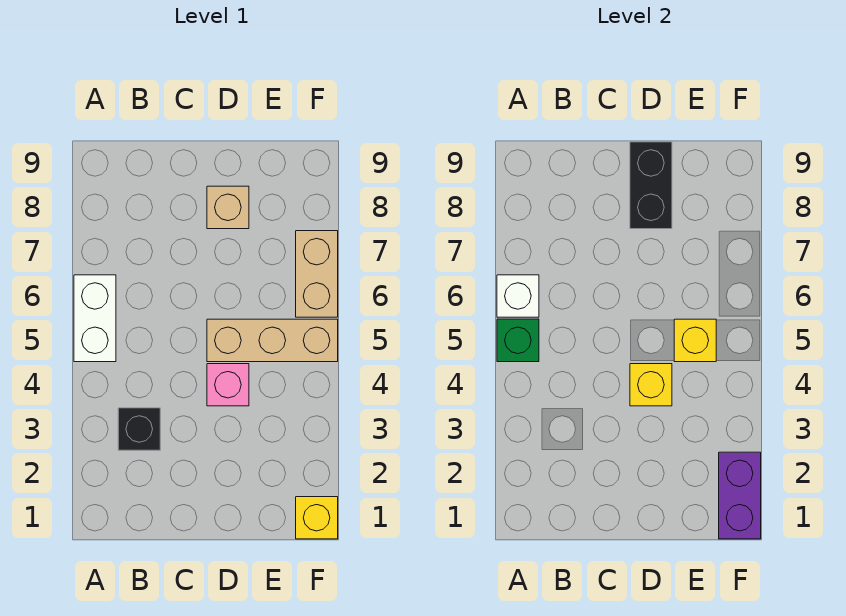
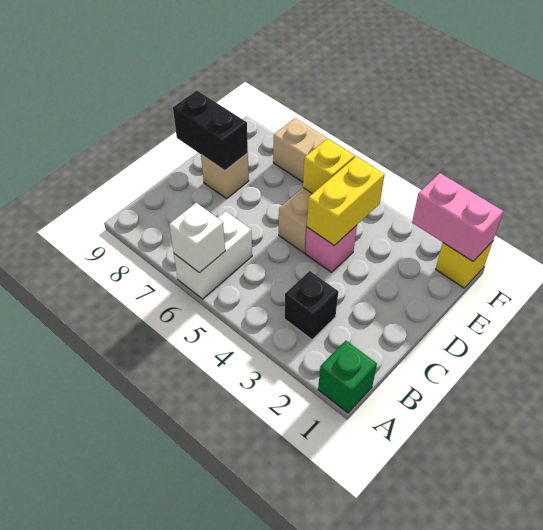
white brick A5:A6 level 1 -> white brick A6:B6 level 1
green brick A5 level 2 -> green brick A1 level 1
yellow brick D4 level 2 -> yellow brick D4:E4 level 2
purple brick F1:F2 level 2 -> pink brick F1:F2 level 2

